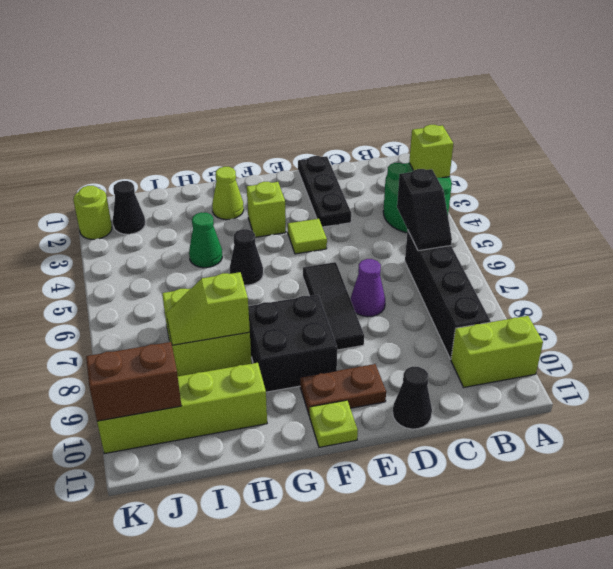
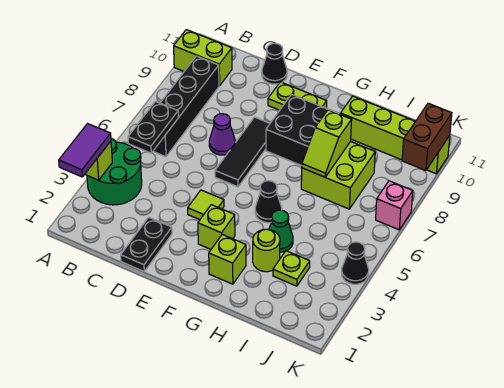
none -> purple tile A2:A3 level 3
black slope B5:B6 level 2 top 5 -> black plate B5:B6 level 2
black plate D1:D3 level 1 -> black plate D1:D2 level 1
brown plate E10:F10 level 1 -> lime plate E10:F10 level 1
lime plate F11 level 1 -> lime plate I3 level 1
lime cone G2 level 1 -> lime brick G2 level 1
lime slope H8:I8 level 2 top H -> lime slope H7:H8 level 2 top 8
black cone J2 level 1 -> black cone K4 level 1
brown brick J10:K10 level 2 -> brown brick K9:K10 level 2
lime round brick K2 level 1 -> lime round brick H3 level 1
none -> pink brick K7 level 1

